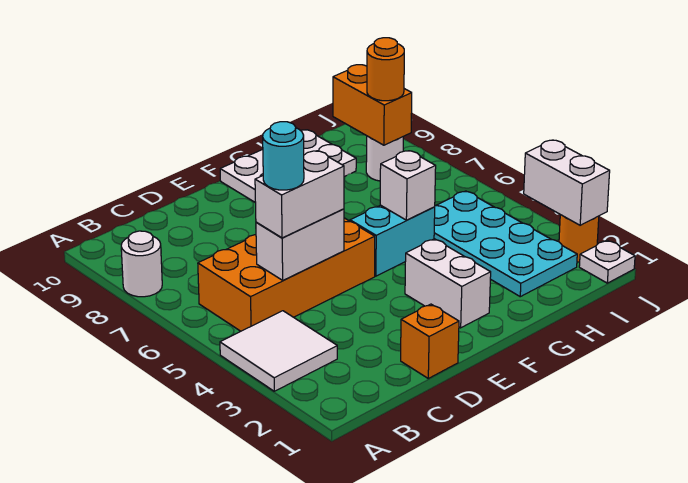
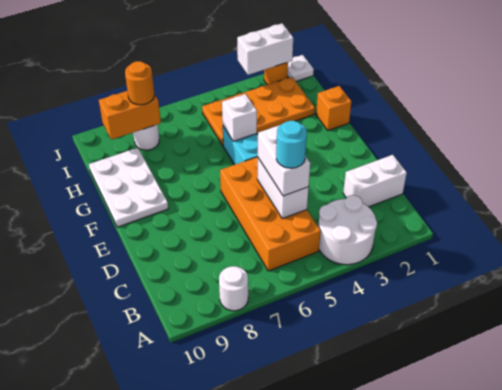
white tile A3:B4 level 1 -> white round brick A3:B4 level 1
orange brick D1 level 1 -> orange brick G1 level 1
white brick F2:F3 level 1 -> white brick C1:C2 level 1
cyan plate H2:I5 level 1 -> orange plate H2:I5 level 1

